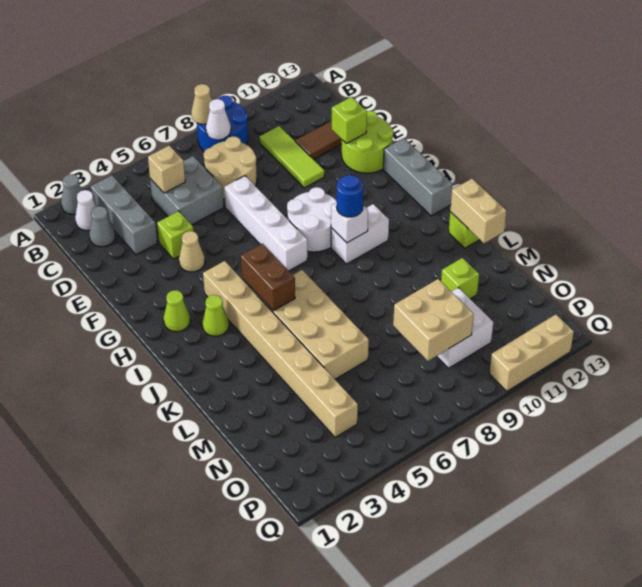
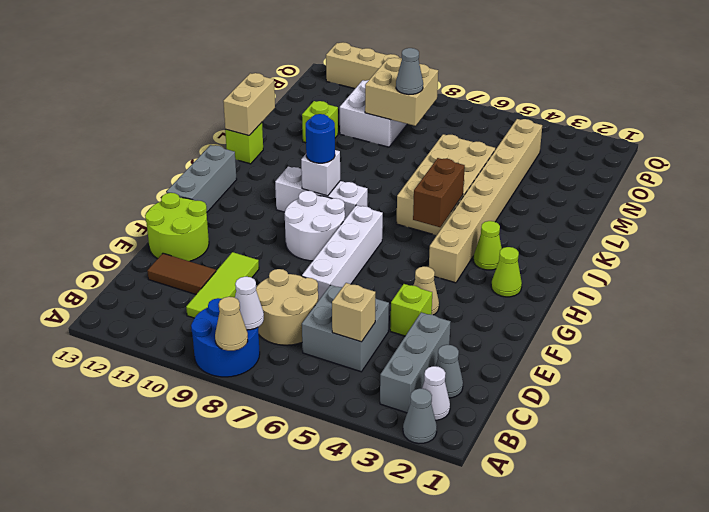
lime brick E12 level 2 -> none
white brick I9:I10 level 1 -> white brick I8:I10 level 1
none -> grey cone N8 level 3

